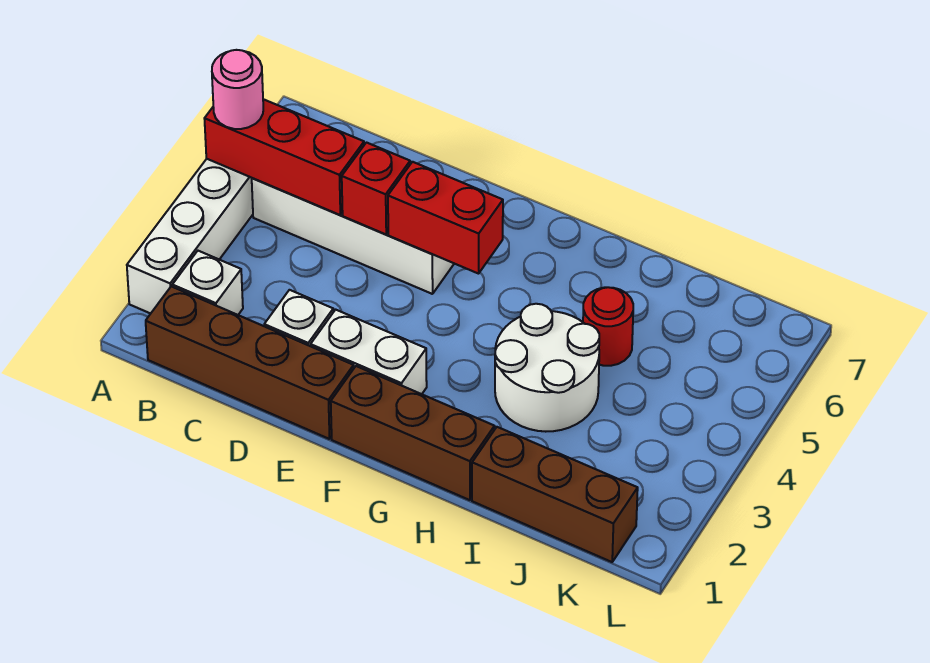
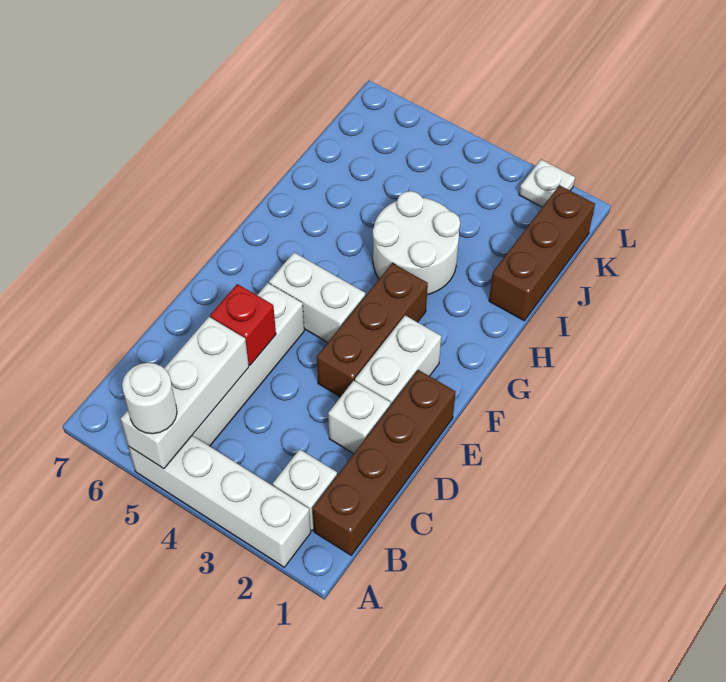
red brick A5:C5 level 2 -> white brick A5:C5 level 2
pink round brick A5 level 3 -> white round brick A5 level 3
red brick E5:F5 level 2 -> none
brown brick F1:H1 level 1 -> brown brick E3:G3 level 1
none -> white brick F4:F5 level 1
red round brick I5 level 1 -> none
none -> white plate L2 level 1

